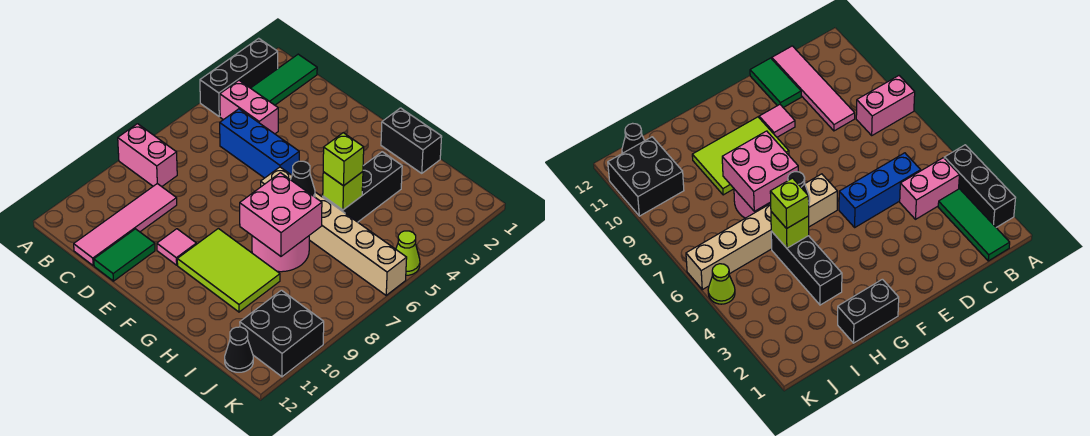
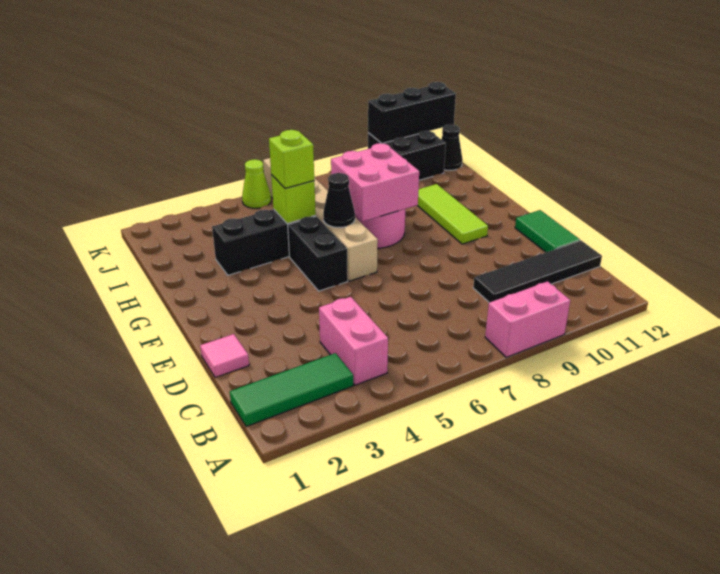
black brick A2:A4 level 1 -> black brick K10:K12 level 2
pink brick A8:B8 level 1 -> pink brick A8:A9 level 1
blue brick C5:E5 level 1 -> none
pink tile C9:C12 level 1 -> black tile C9:C12 level 1
green tile D11:D12 level 1 -> green tile D12:E12 level 1
pink tile E10 level 1 -> pink tile D1 level 1
lime tile F9:H10 level 1 -> lime tile F10:H10 level 1
black brick G1:H1 level 1 -> black brick F5:G5 level 1

